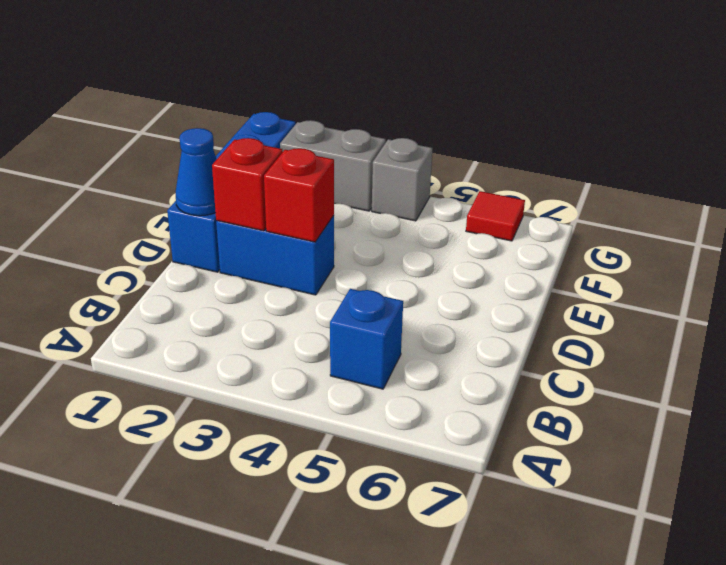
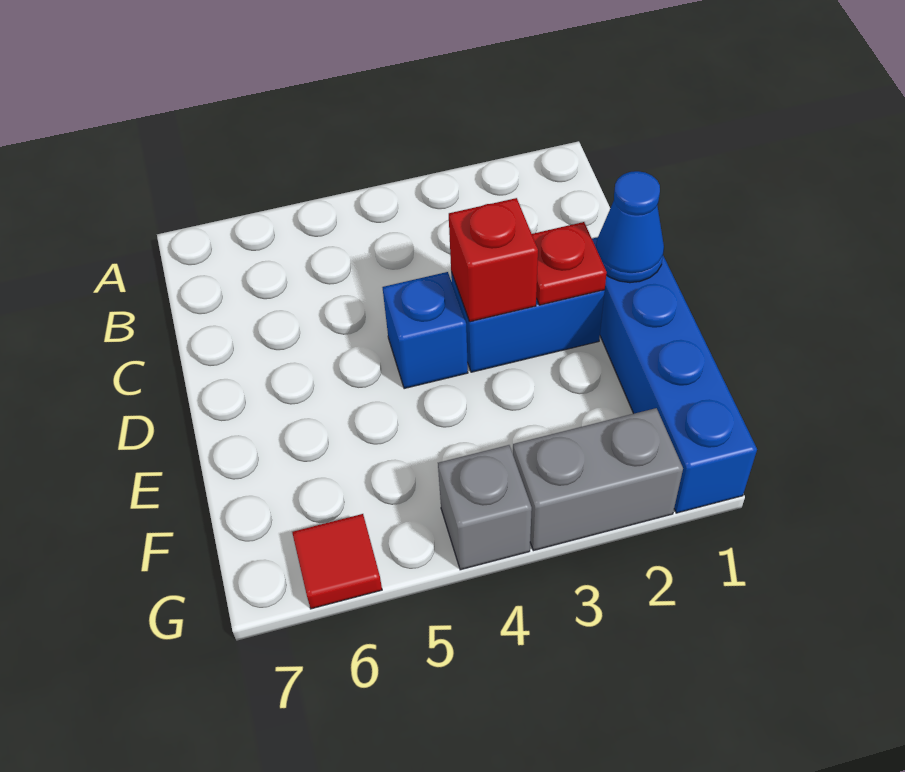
blue brick B5 level 1 -> blue brick D4 level 1
red brick D2 level 2 -> red plate D2 level 2

